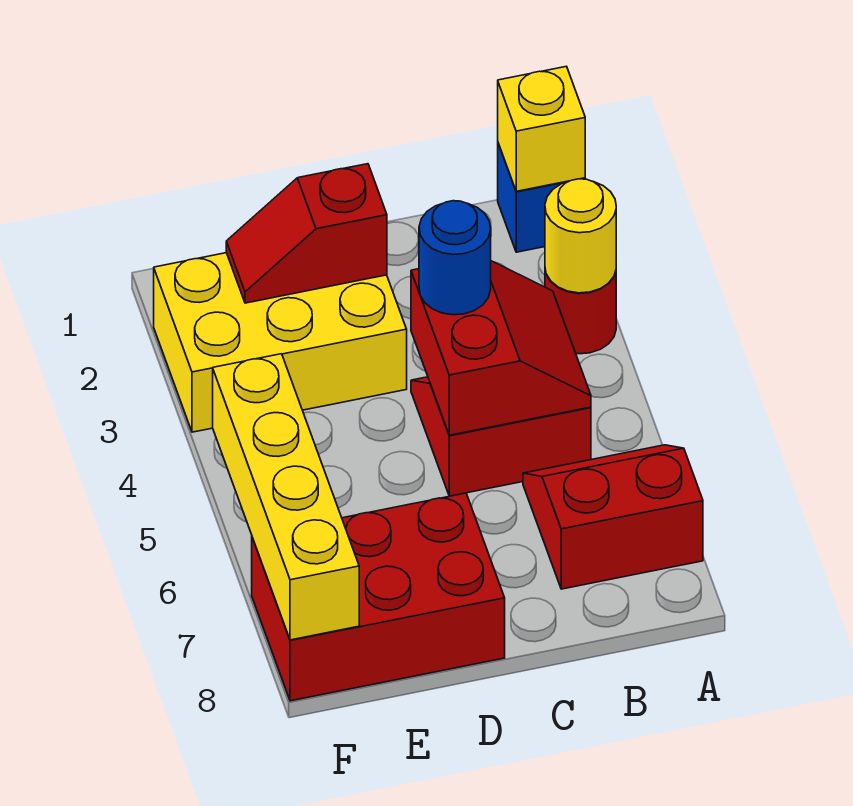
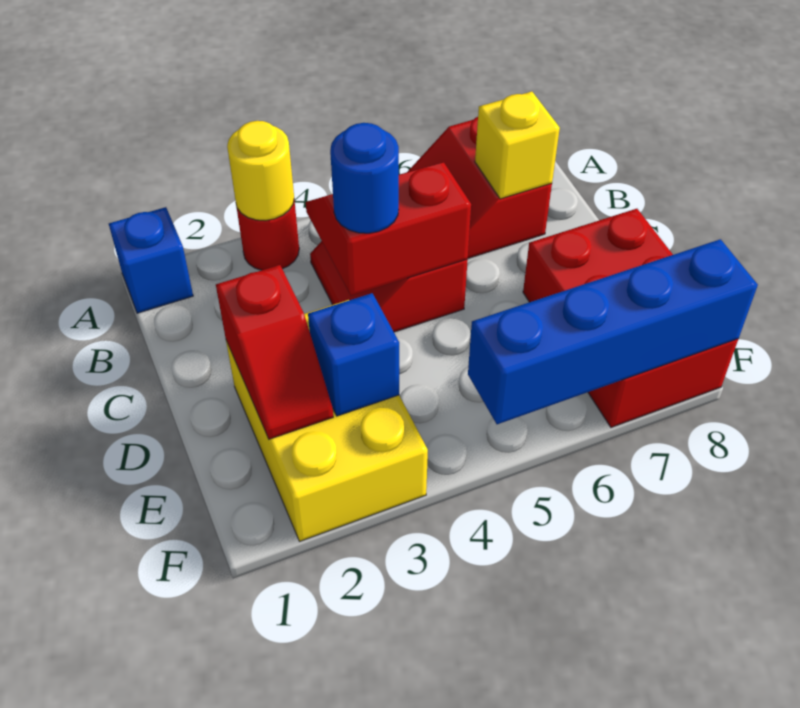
yellow brick A1 level 2 -> yellow brick B7 level 2
none -> blue brick E3 level 2
yellow brick F5:F8 level 2 -> blue brick F5:F8 level 2

